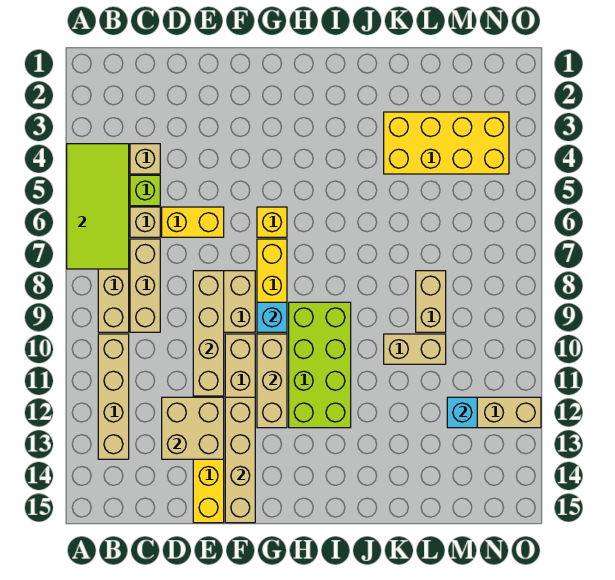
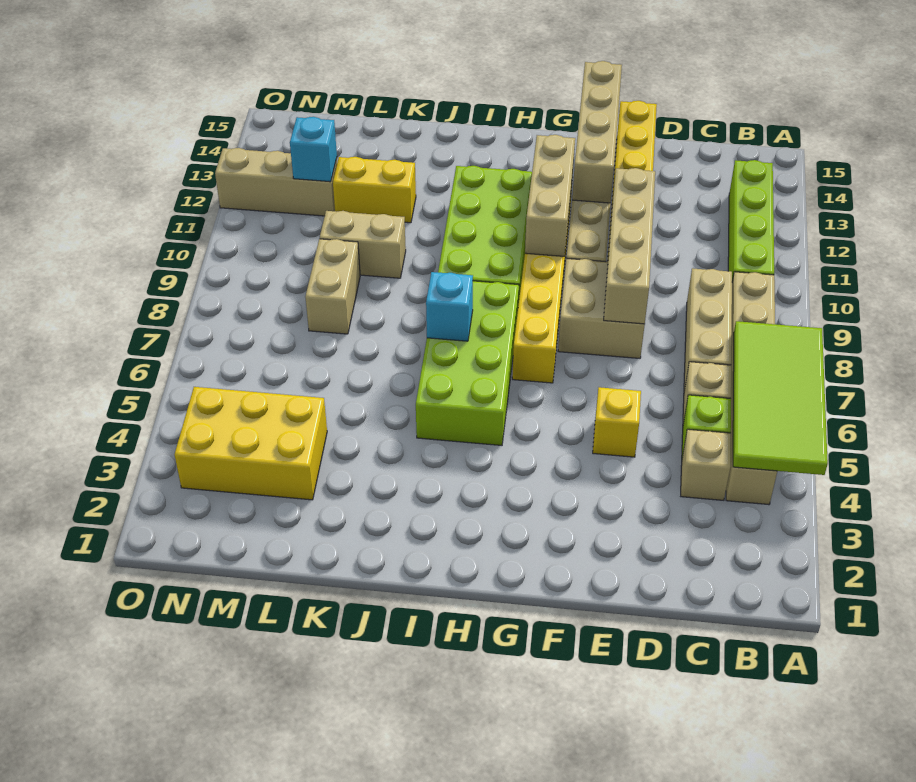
tan brick B10:B13 level 1 -> lime brick B10:B13 level 1
yellow brick D6:E6 level 1 -> yellow brick K12:L12 level 1
tan brick D12:E13 level 2 -> none
yellow brick G6 level 1 -> yellow brick E5 level 1
cyan brick G9 level 2 -> cyan brick I7 level 2
none -> lime brick H5:I8 level 1
yellow brick K3:N4 level 1 -> yellow brick L3:N4 level 1

